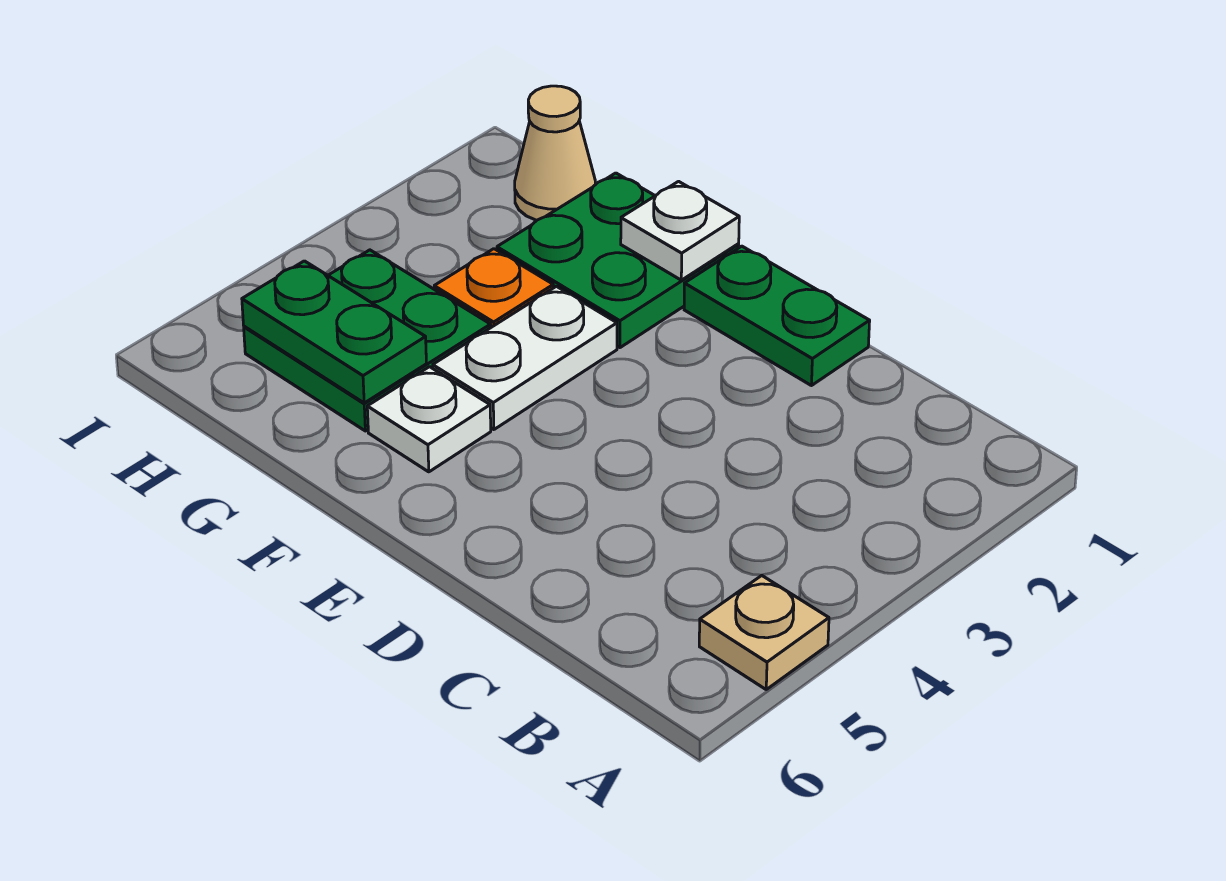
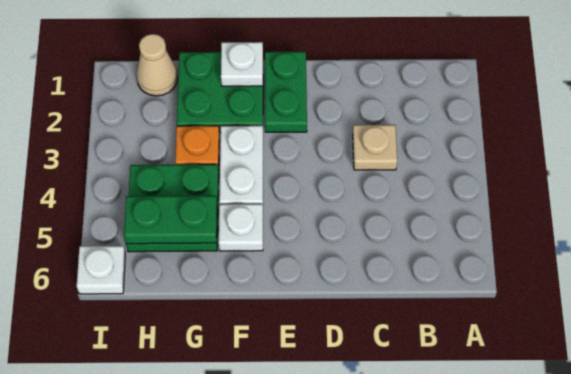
tan plate A5 level 1 -> tan plate C3 level 1
green plate D1:E1 level 1 -> green plate E1:E2 level 1
none -> white plate I6 level 1

